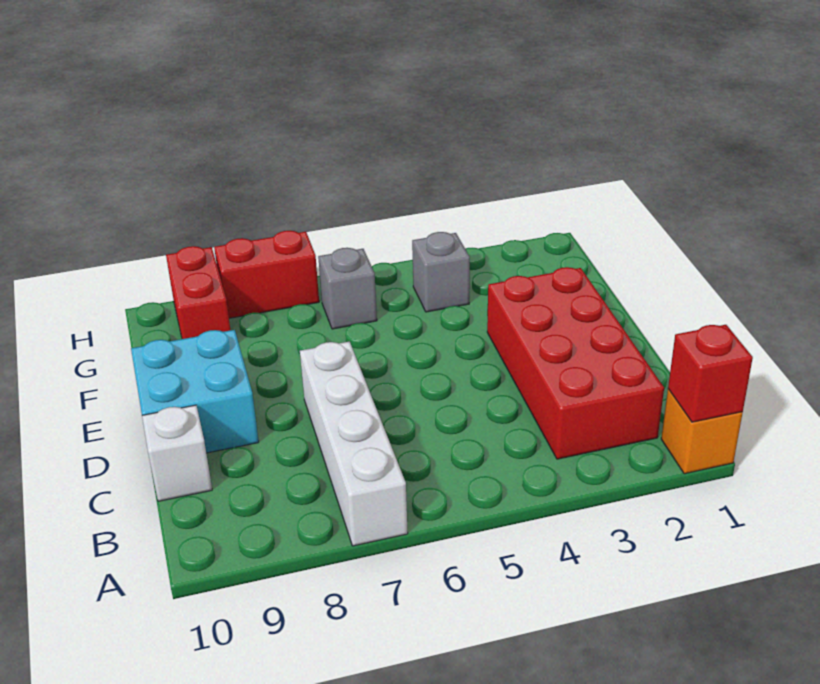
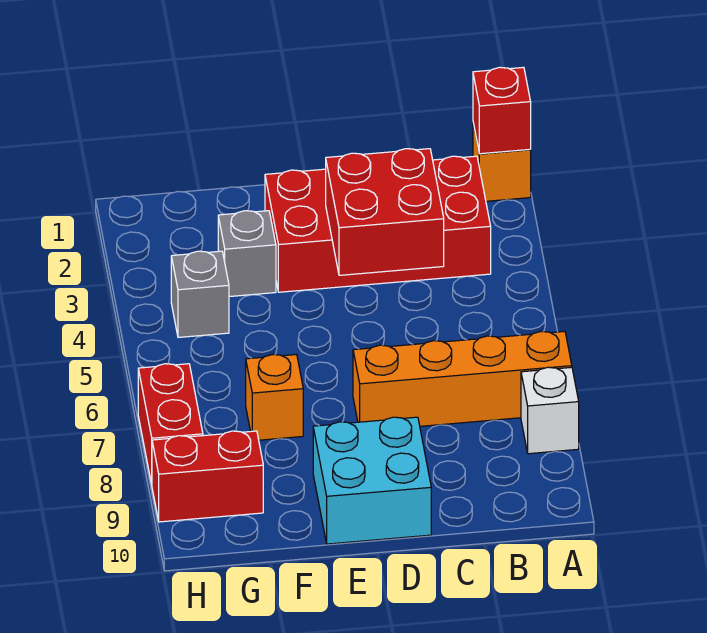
white brick A7:D7 level 1 -> orange brick A7:D7 level 1
none -> red brick C3:D4 level 2
white brick C10 level 1 -> white brick A8 level 1
none -> orange brick F7 level 1
grey brick G6 level 1 -> grey brick F3 level 1

